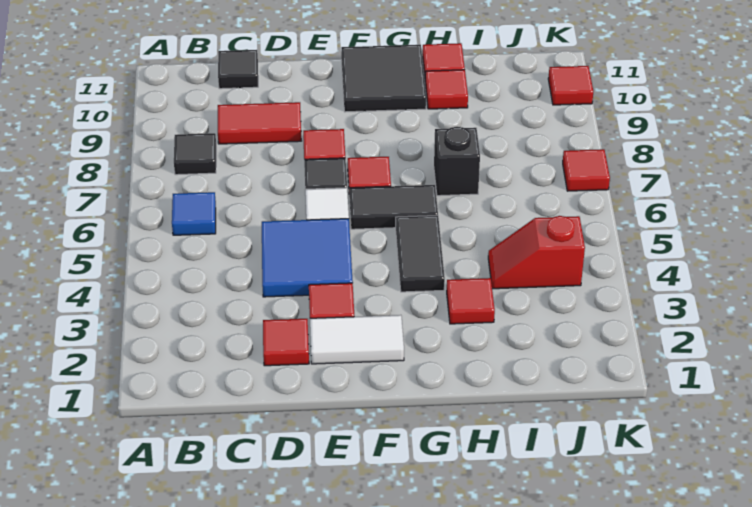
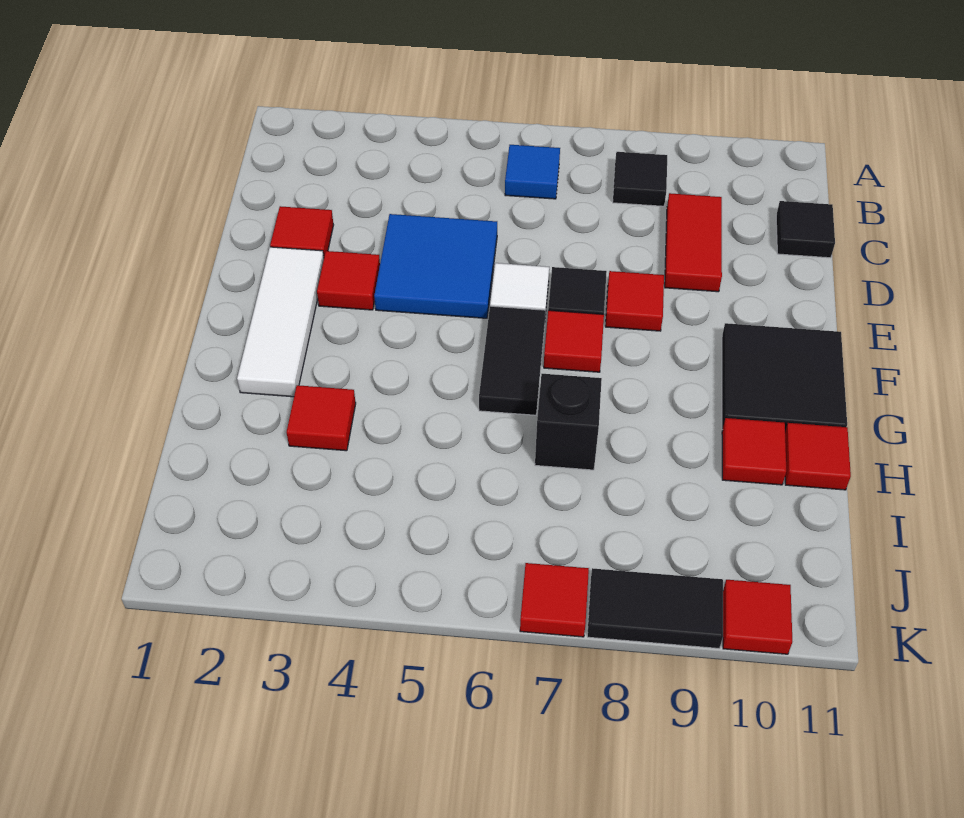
white tile E2:F2 level 1 -> white tile E2:G2 level 1
black tile G4:G5 level 1 -> black tile K8:K9 level 1
red slope I4:J4 level 1 top J -> none

